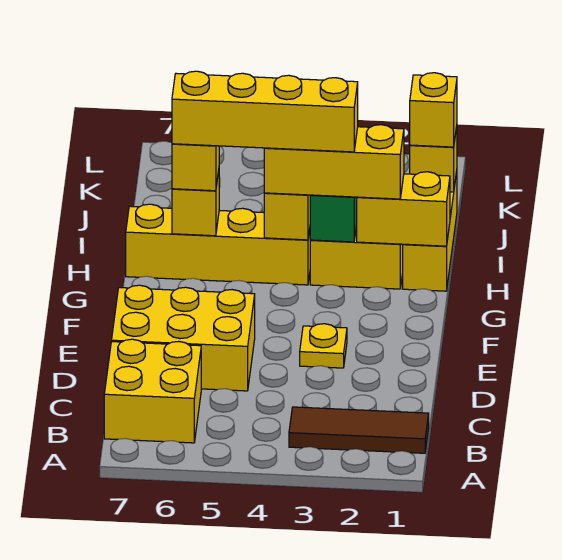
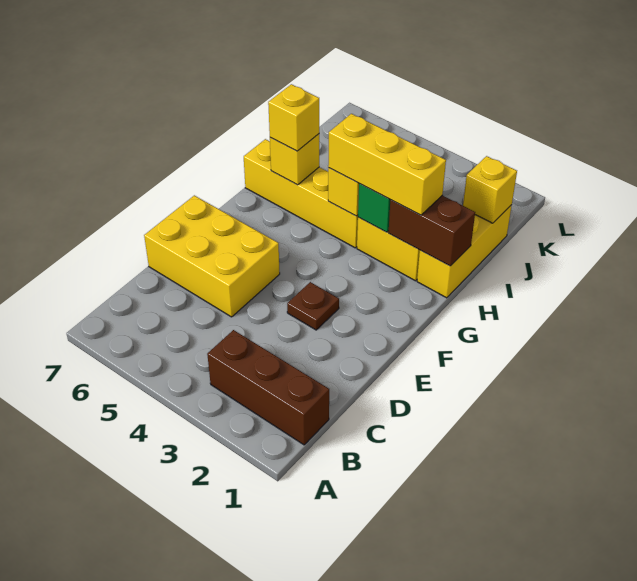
brown tile B1:B3 level 1 -> brown brick B1:B3 level 1
yellow brick B6:C7 level 1 -> none
yellow plate E3 level 1 -> brown plate E3 level 1
yellow brick H1:H2 level 2 -> brown brick H1:H2 level 2
yellow brick H3:H6 level 4 -> none
yellow brick J1 level 3 -> none

